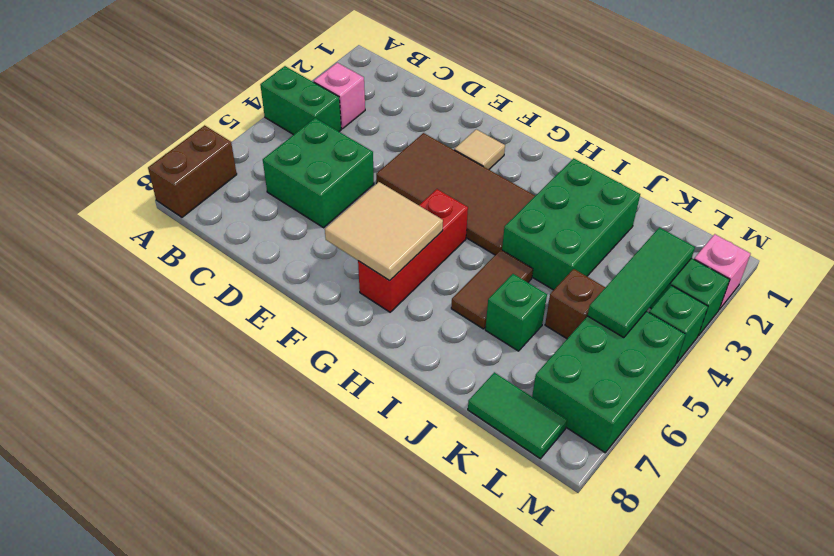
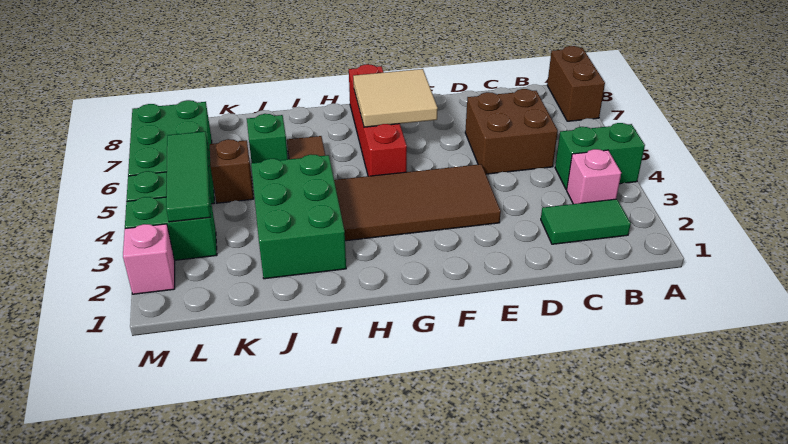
green brick C5:D6 level 1 -> brown brick C5:D6 level 1
tan tile F2 level 1 -> none
red brick G5:G7 level 1 -> red brick G5:G8 level 1
green tile K8:L8 level 1 -> green tile B2:C2 level 1

